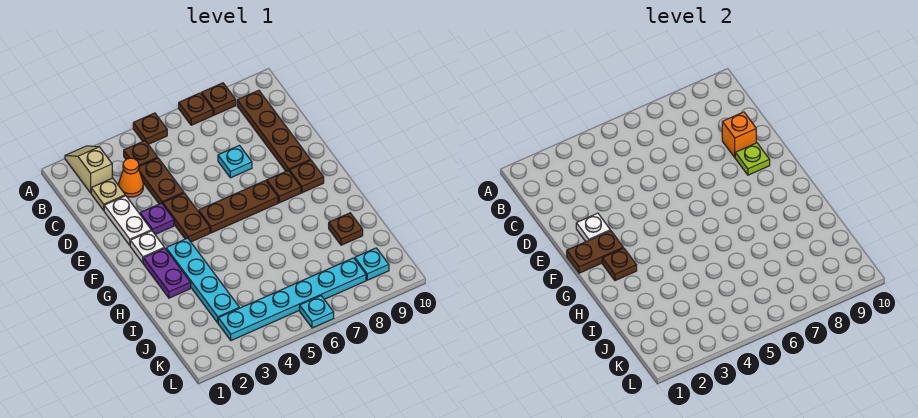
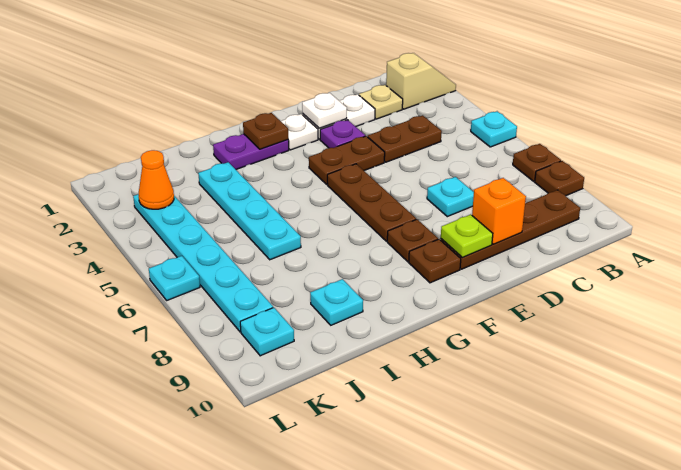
brown plate A5 level 1 -> cyan plate A5 level 1
brown plate B4 level 1 -> none
orange cone C3 level 1 -> orange cone K3 level 2
brown plate F1:F2 level 2 -> none
cyan plate G3:J3 level 1 -> cyan plate I3:I6 level 1
brown plate I9 level 1 -> cyan plate I9 level 1

